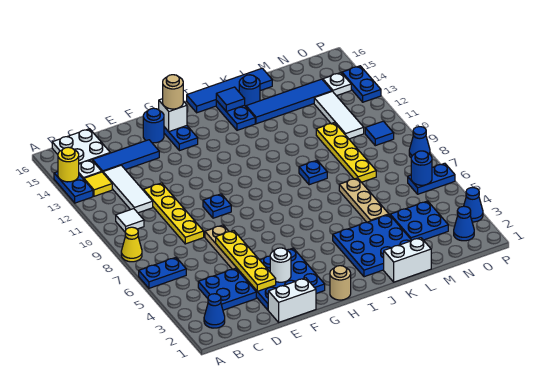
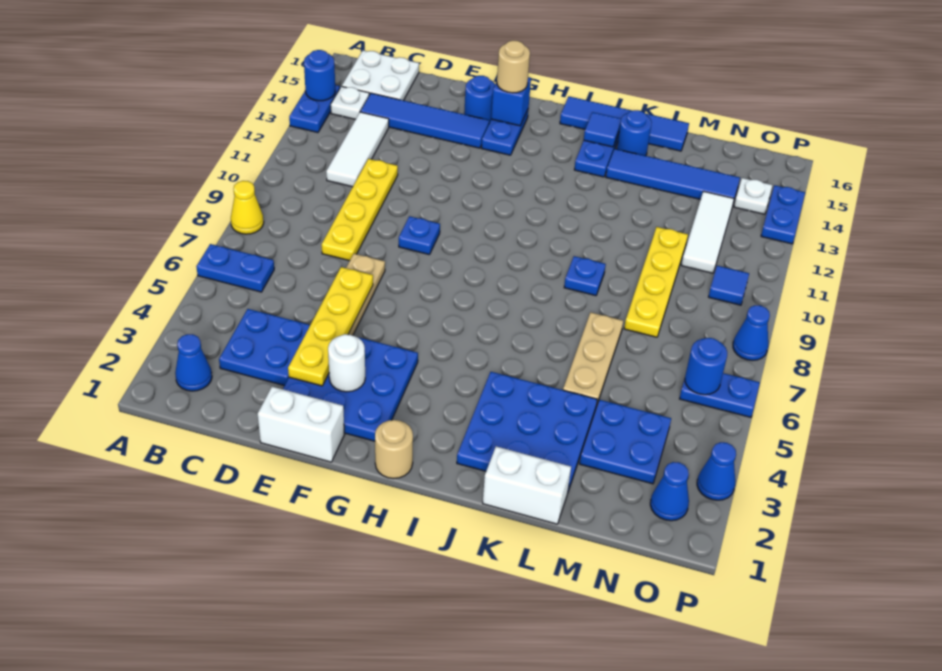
yellow round brick A14 level 2 -> blue round brick A14 level 2
white tile B10 level 1 -> none
yellow tile B13 level 1 -> none
blue tile C14:E14 level 1 -> blue tile C14:F14 level 1
white brick G15 level 2 -> blue brick G15 level 2

